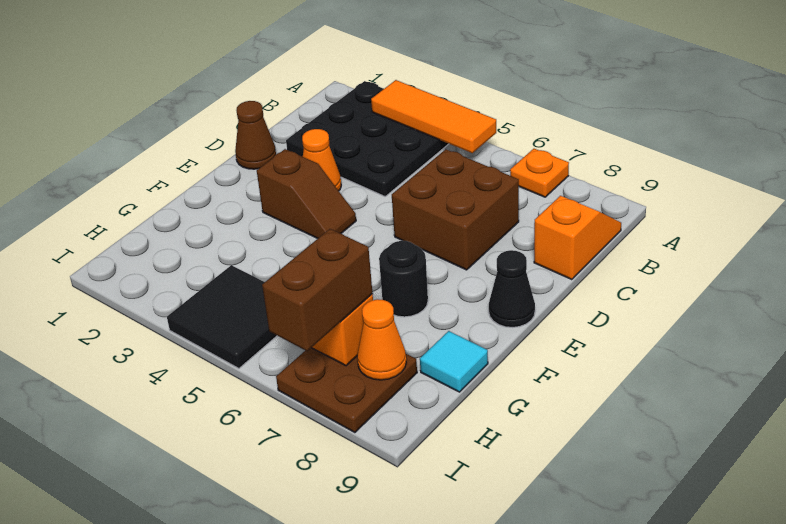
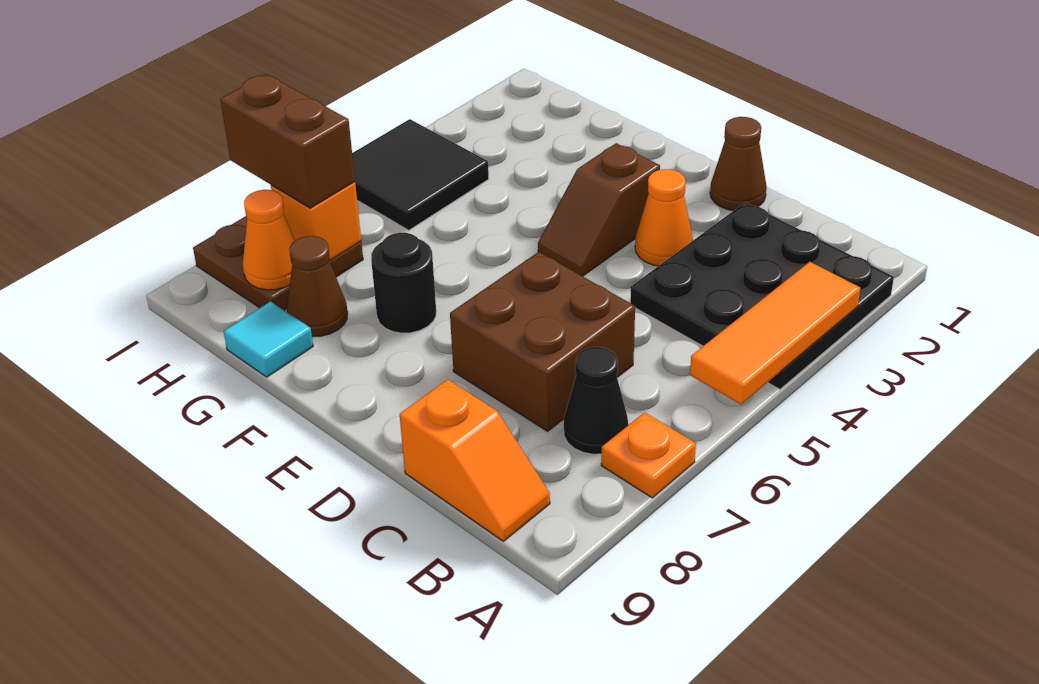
black cone E9 level 1 -> black cone B7 level 1
none -> brown cone G8 level 1

